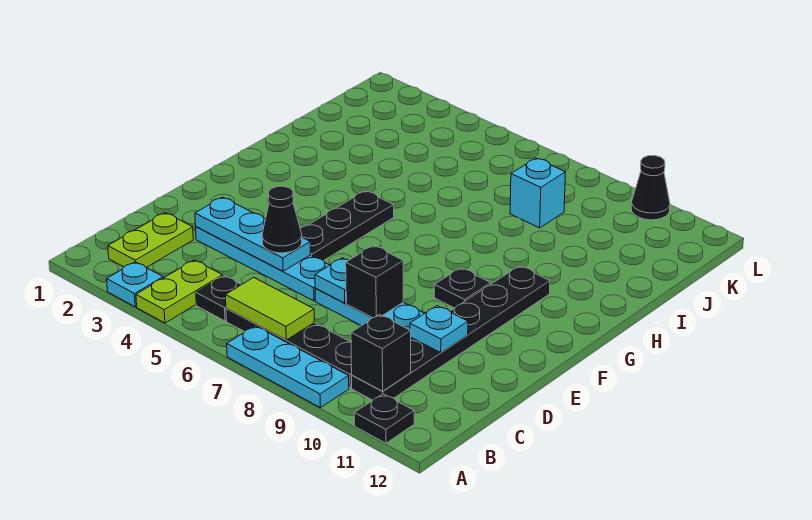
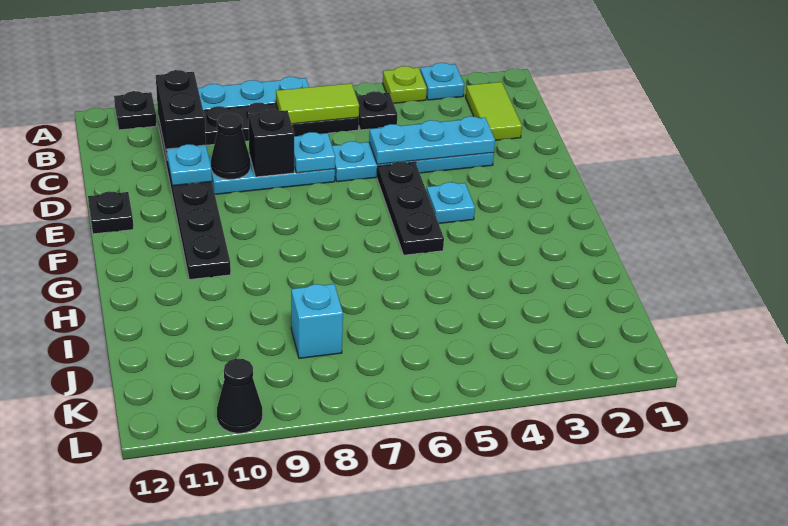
lime plate A4:B4 level 1 -> lime plate A4 level 1
lime plate B2:C2 level 1 -> lime tile B2:C2 level 1
black brick B10 level 2 -> black brick B10:C10 level 2
black cone D5 level 3 -> black cone D9 level 2
none -> cyan plate F4 level 1
black plate F9 level 1 -> black plate E12 level 1

